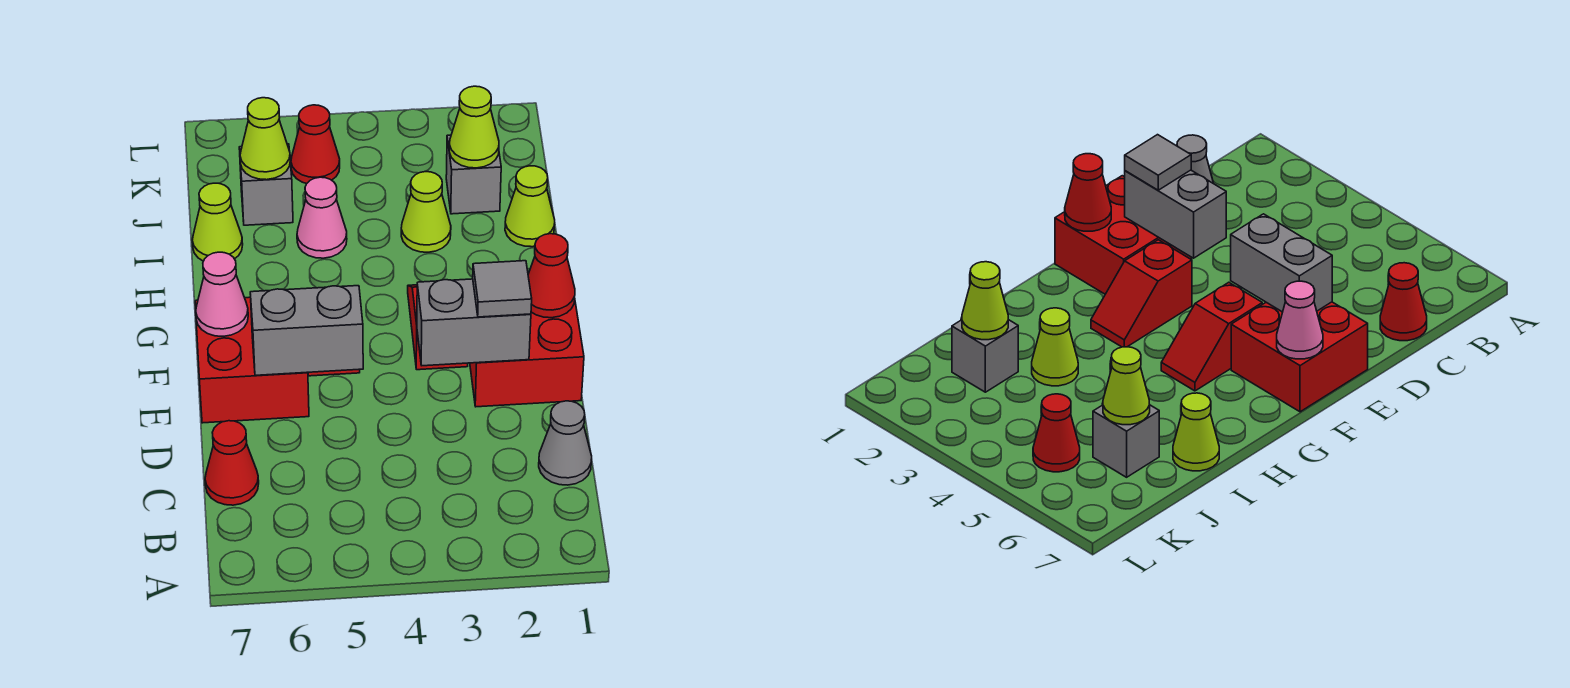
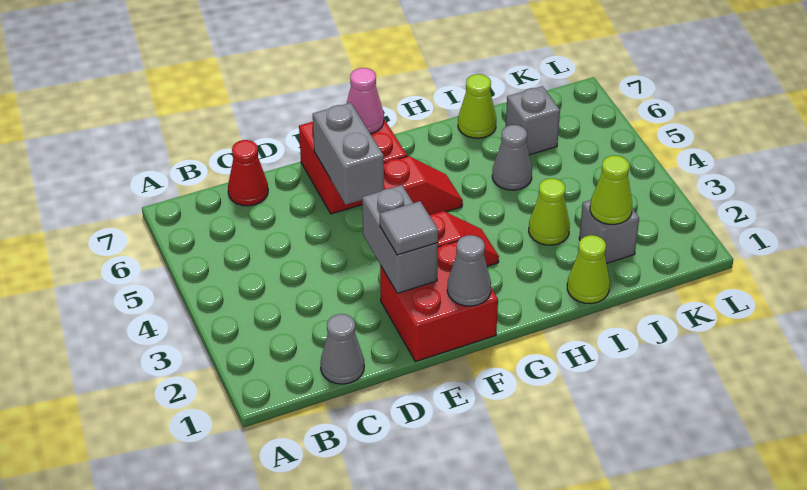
red cone F1 level 2 -> grey cone F1 level 2
pink cone I5 level 1 -> grey cone I5 level 1
lime cone J6 level 2 -> none
red cone K5 level 1 -> none

